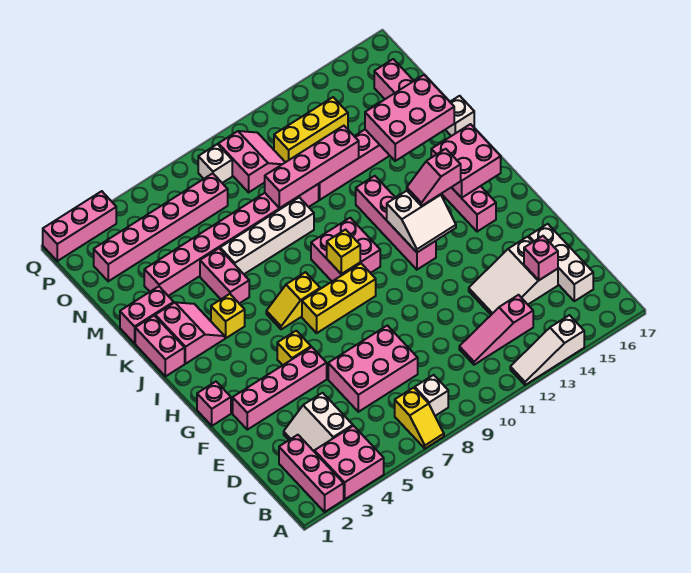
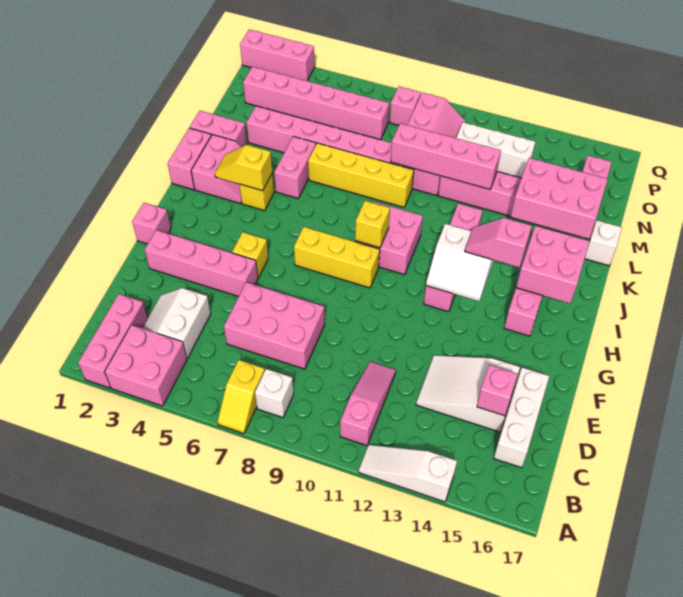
pink slope C11:C13 level 1 top 13 -> pink slope B11:D11 level 1 top B
yellow slope I6:I7 level 1 top 7 -> yellow slope J3:J4 level 2 top 4
white brick L6:L9 level 1 -> yellow brick L6:L9 level 1
yellow brick O11:O13 level 1 -> white brick O11:O13 level 1
white brick P8 level 1 -> pink brick P8 level 1

